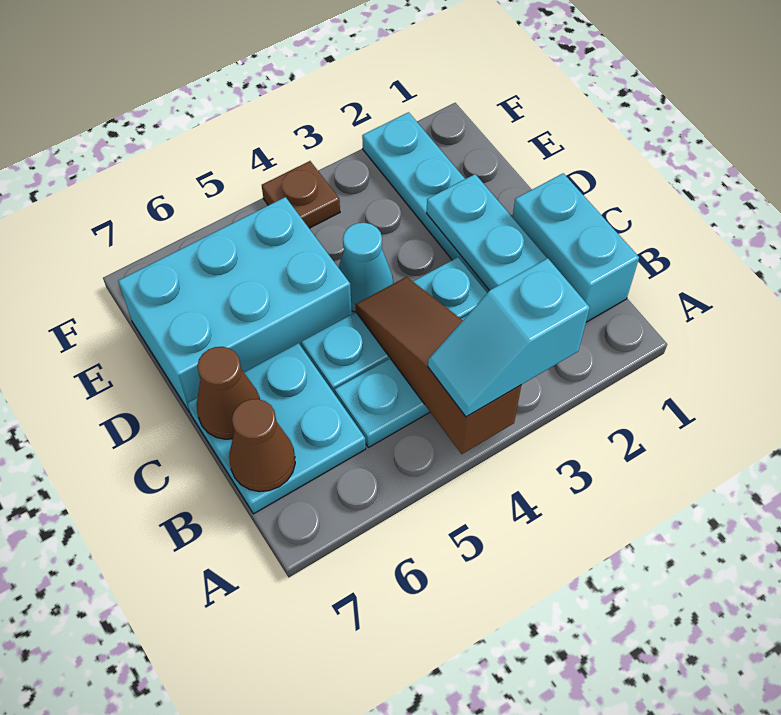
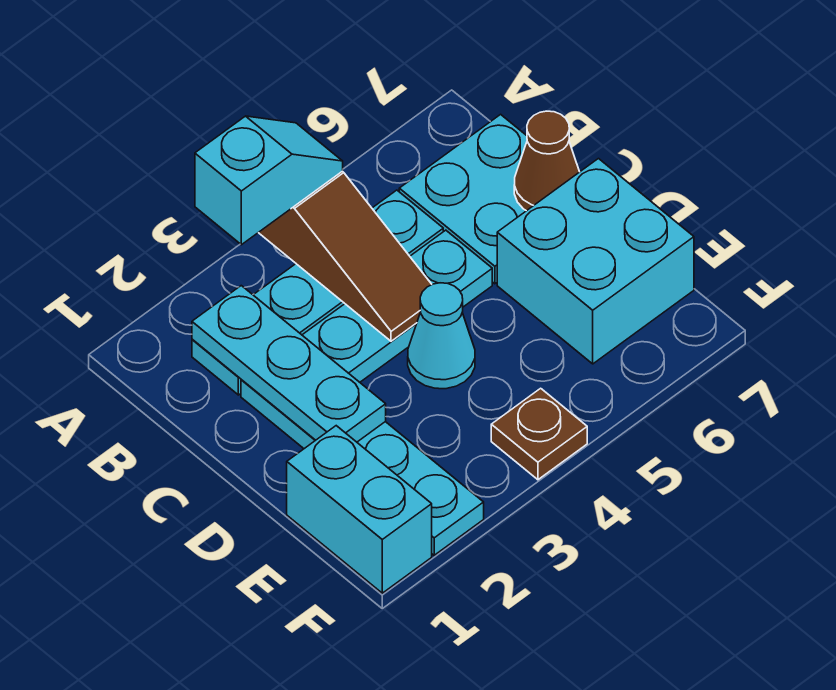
cyan brick B1:C1 level 1 -> cyan brick E1:F1 level 1
brown cone B7 level 2 -> none
cyan brick D5:E7 level 1 -> cyan brick D6:E7 level 1

